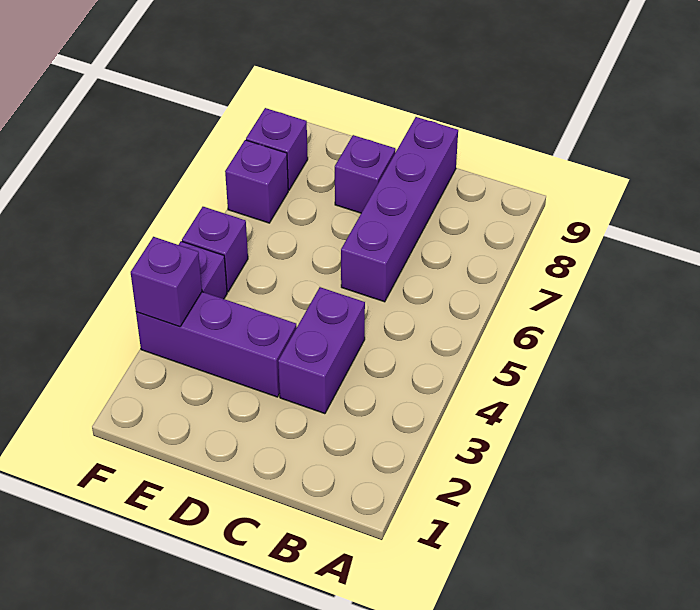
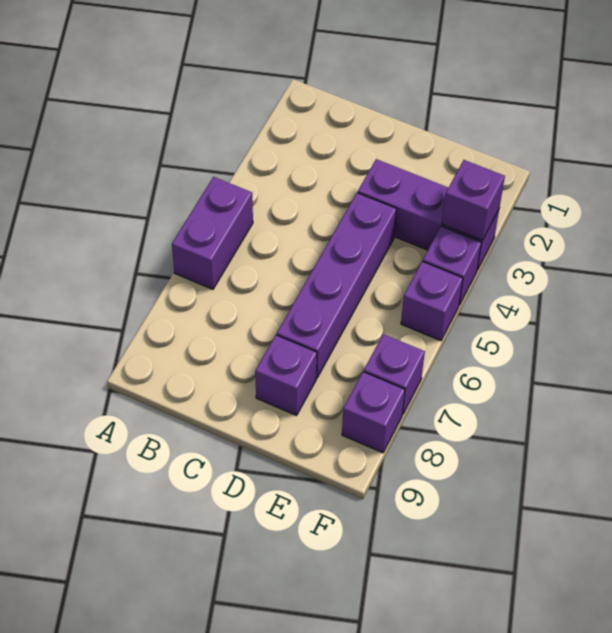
purple brick C3:C4 level 1 -> purple brick A5:A6 level 1
purple brick C6:C9 level 1 -> purple brick D4:D7 level 1

